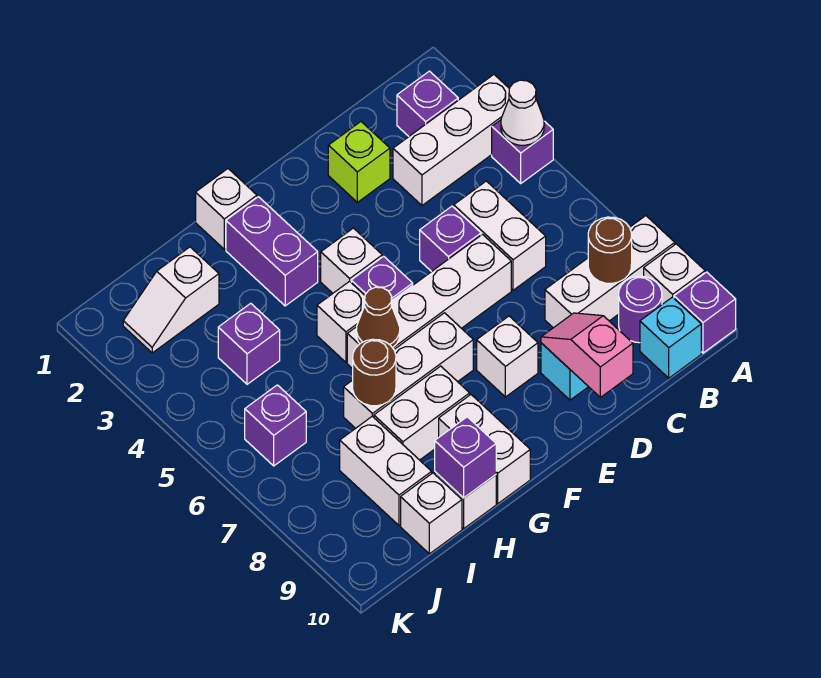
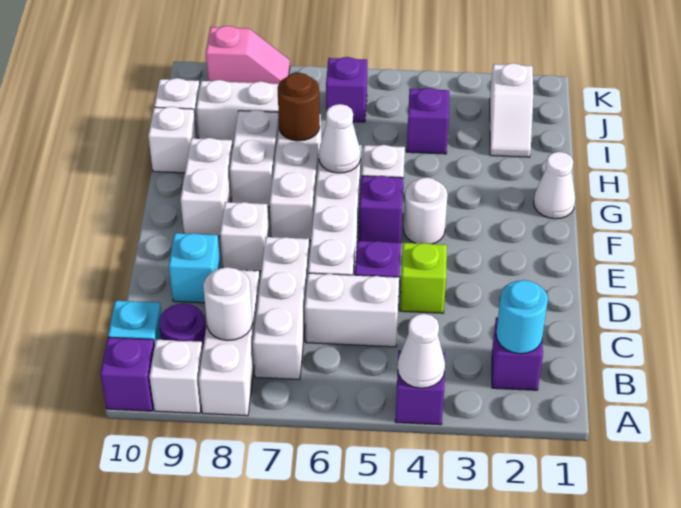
white brick A3:C3 level 1 -> white brick B7:D7 level 1
none -> cyan round brick B2 level 2
brown round brick B8 level 2 -> white round brick B8 level 2
lime brick D2 level 1 -> lime brick D4 level 1
pink slope D9:D10 level 2 top 10 -> pink slope K8:K9 level 1 top 9
white brick F4 level 1 -> white round brick F4 level 1
white brick G1 level 1 -> white cone G1 level 1
purple brick G2:G3 level 1 -> none
brown cone G6 level 2 -> white cone G6 level 2
white brick G9:G10 level 1 -> white brick F9:G9 level 1
purple brick H10 level 2 -> none
white slope I2:J2 level 1 top I -> white slope I2:J2 level 1 top J

